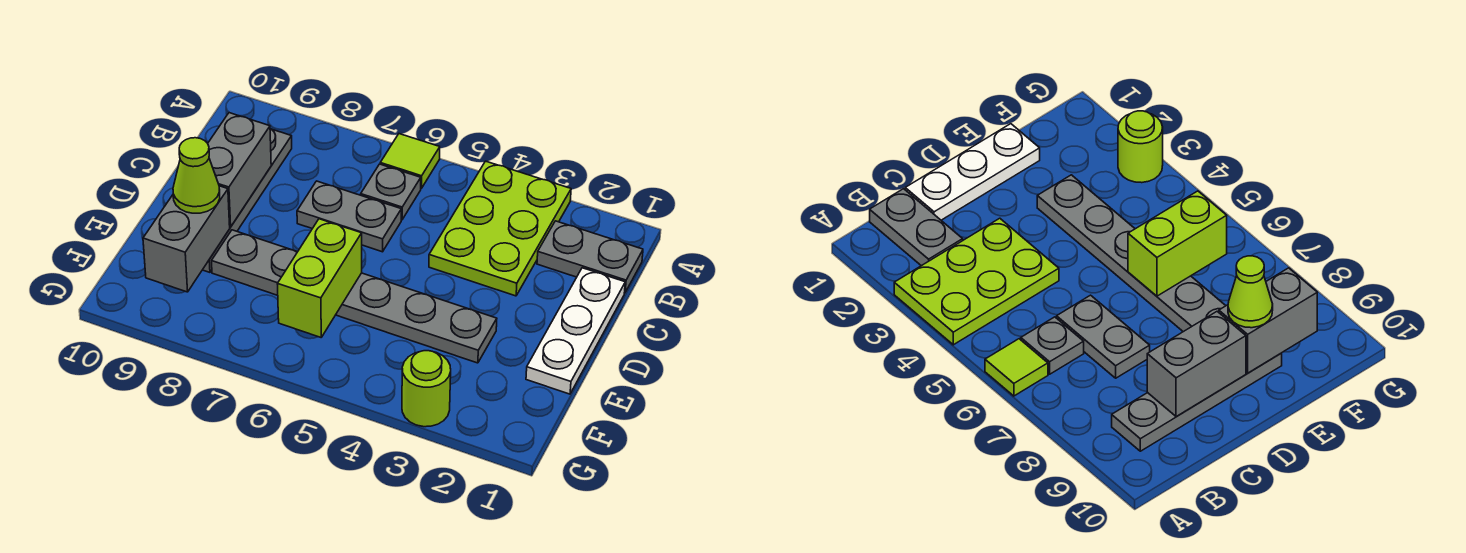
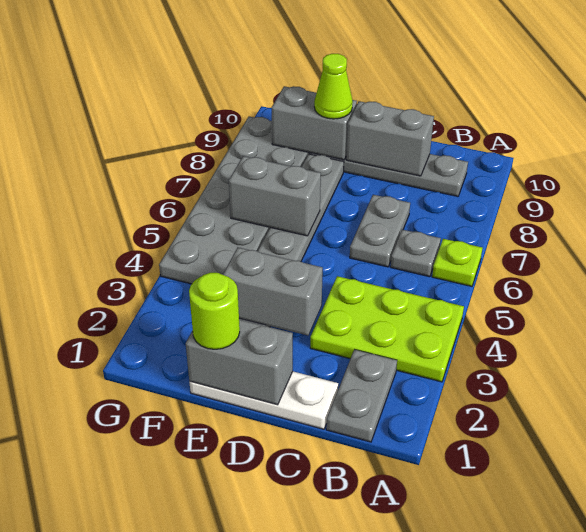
lime tile A6 level 1 -> lime plate A6 level 1
none -> grey brick D1:E1 level 2
none -> grey brick D3:E3 level 2
lime brick E6:F6 level 2 -> grey brick E6:F6 level 2
none -> grey plate F4:G9 level 1
lime round brick G3 level 1 -> lime round brick E1 level 3

